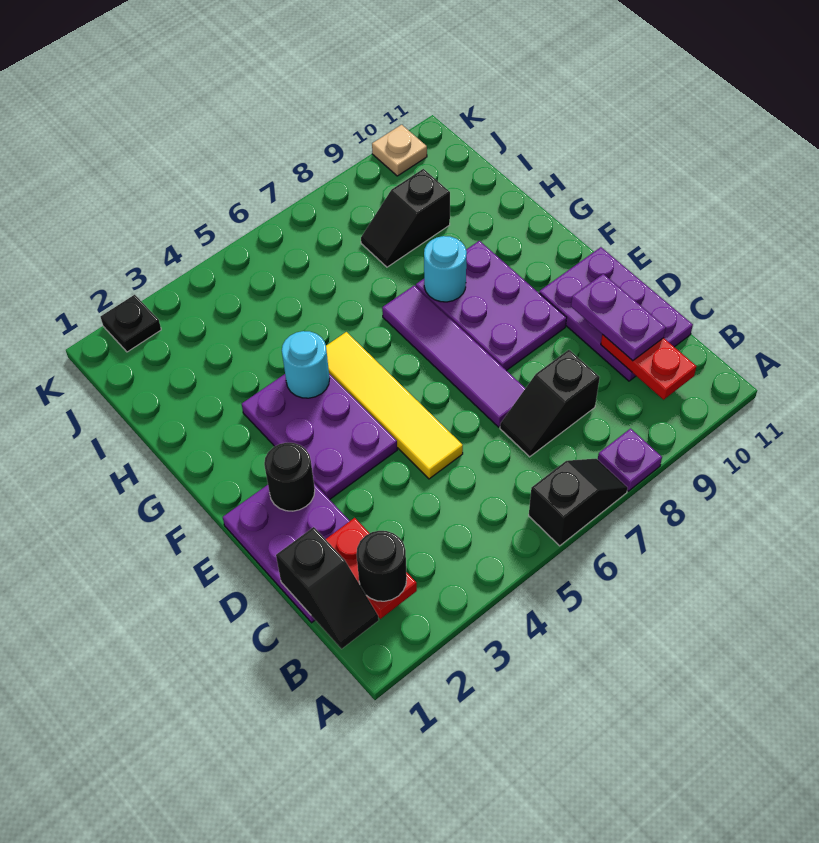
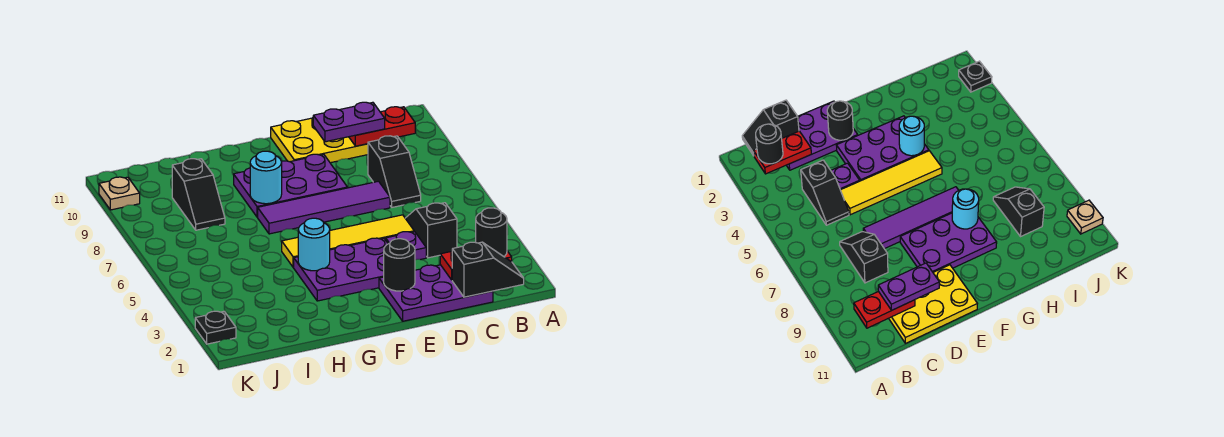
black slope A6:A7 level 1 top 6 -> black slope C4:C5 level 1 top 4
purple plate A8 level 1 -> purple plate D4 level 1
purple plate C10:E11 level 1 -> yellow plate C10:E11 level 1

